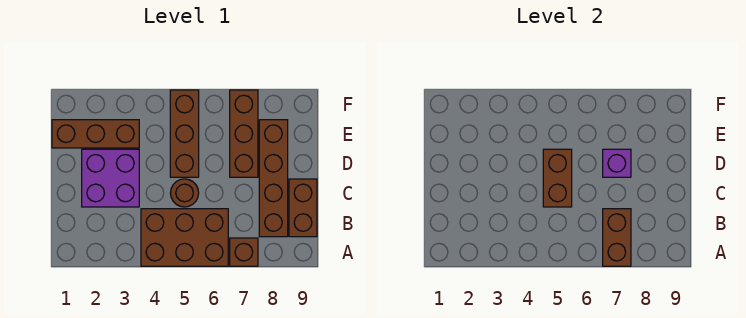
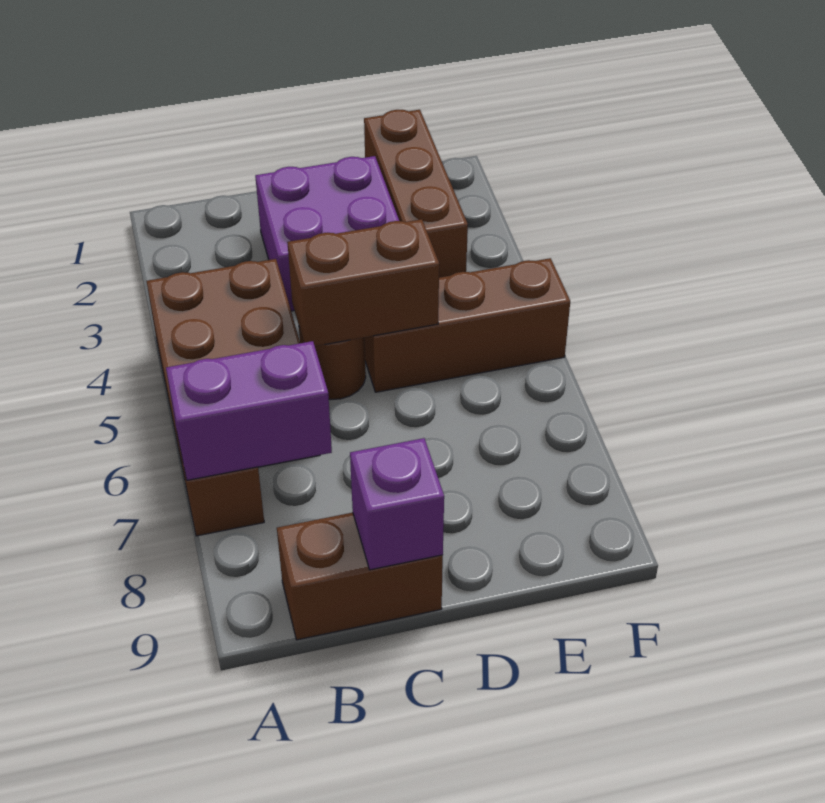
brown brick A7:B7 level 2 -> purple brick A7:B7 level 2
brown brick B8:E8 level 1 -> none
brown brick D7:F7 level 1 -> none
purple brick D7 level 2 -> purple brick C9 level 2

